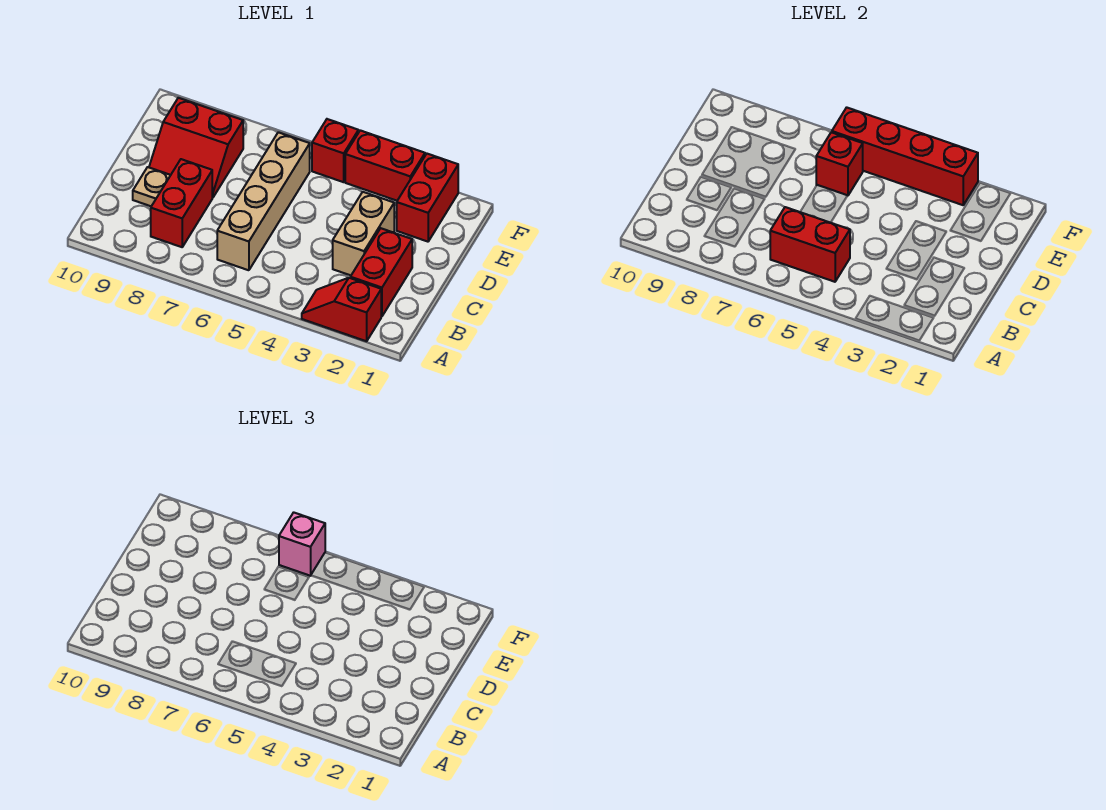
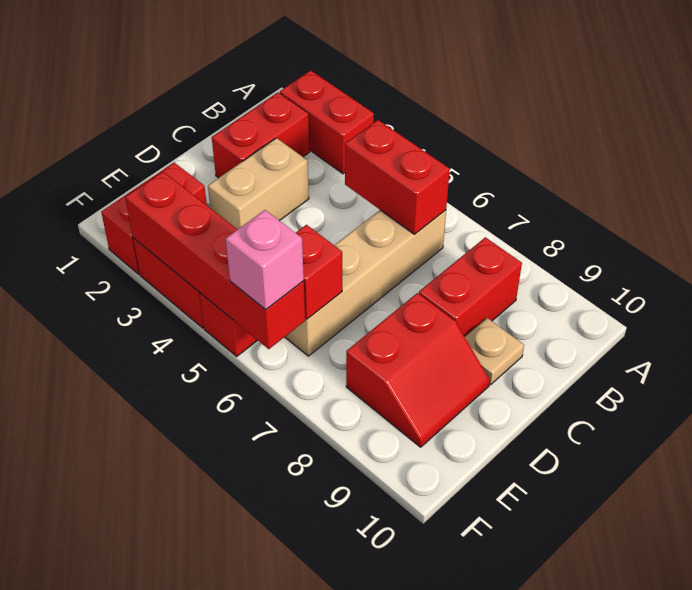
red slope A2:A3 level 1 top 2 -> red brick A2:A3 level 1
red slope D8:E9 level 1 top E -> red slope D8:E9 level 1 top 8

